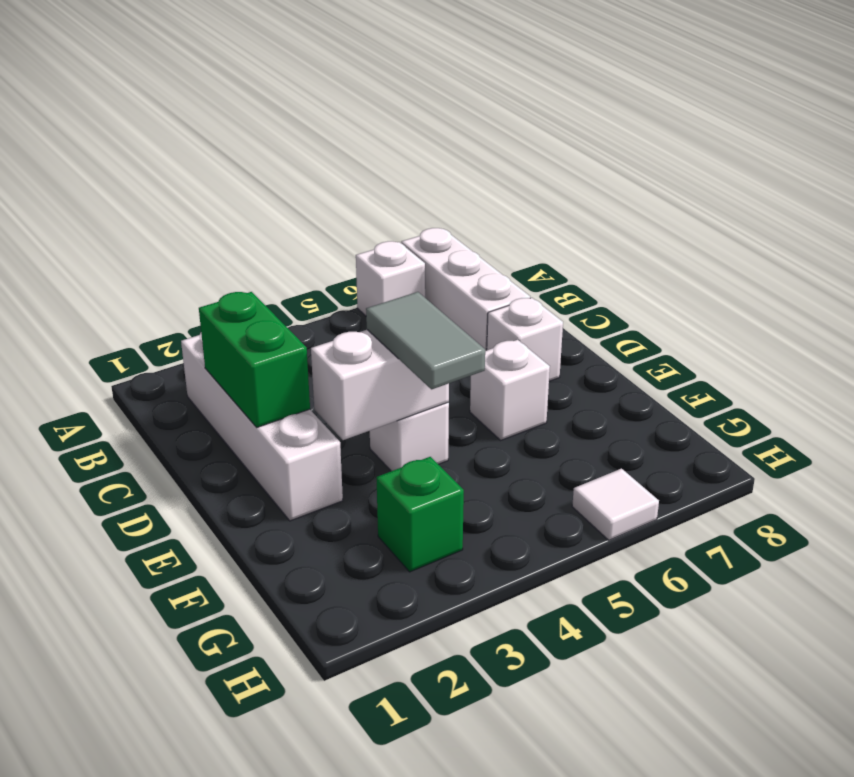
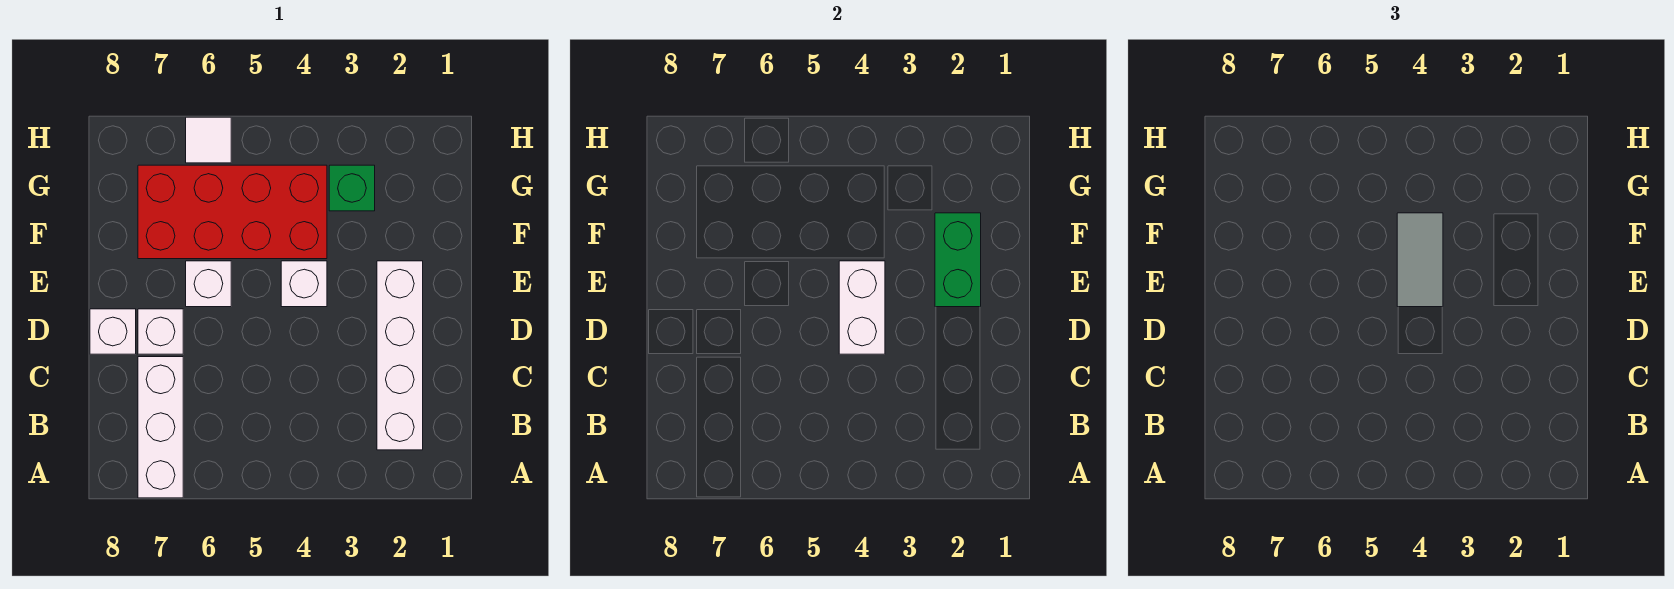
white brick A6 level 1 -> white brick D8 level 1
green brick C2:D2 level 2 -> green brick E2:F2 level 2
white brick E3:E4 level 2 -> white brick D4:E4 level 2
none -> red brick F4:G7 level 1

